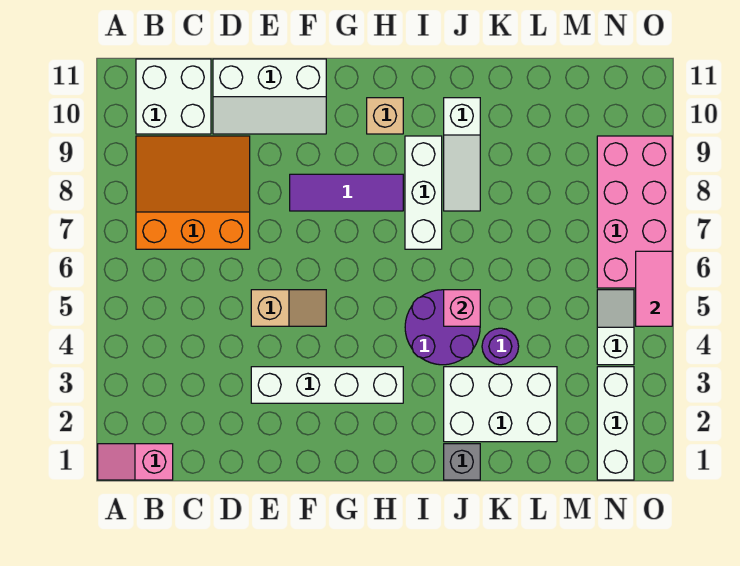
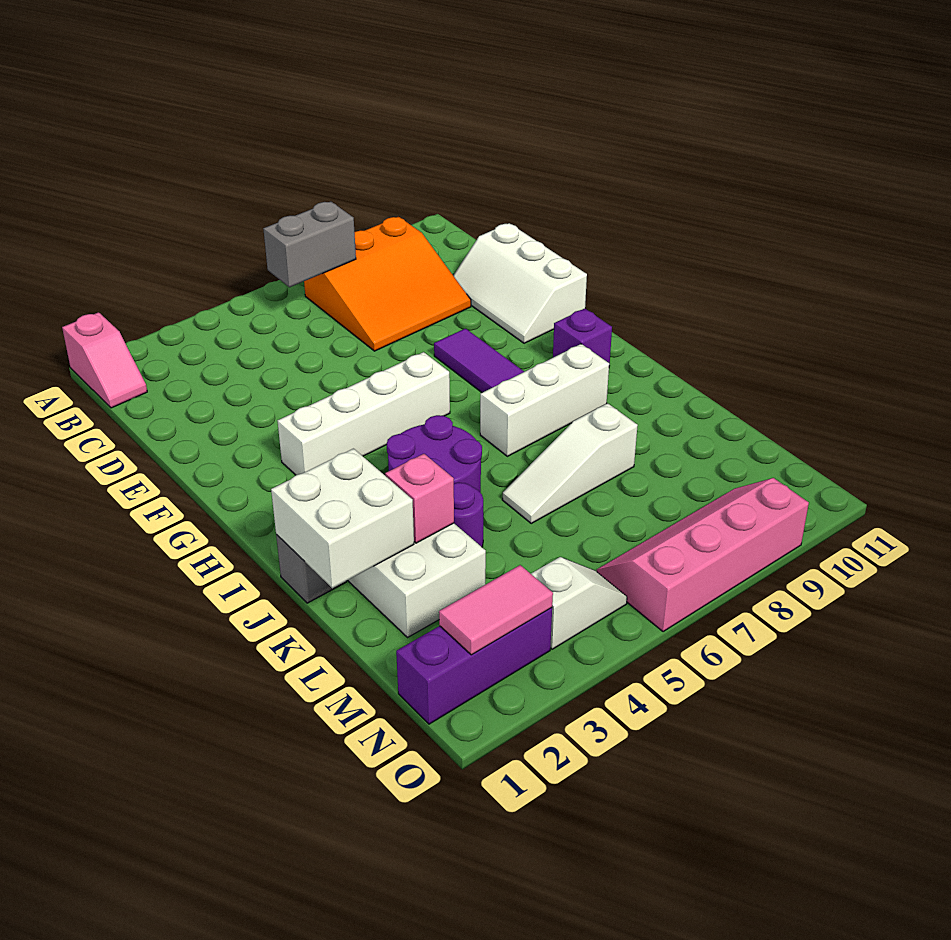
pink slope A1:B1 level 1 top B -> pink slope A1:B1 level 1 top A
none -> grey brick B6:B7 level 2
orange slope B7:D9 level 1 top 7 -> orange slope B7:D9 level 1 top B
white brick B10:C11 level 1 -> white brick J1:K2 level 2
white brick E3:H3 level 1 -> white brick G3:G6 level 1
tan slope E5:F5 level 1 top E -> none
tan brick H10 level 1 -> purple brick H10 level 1
pink brick J5 level 2 -> pink brick K3 level 2
white slope J8:J10 level 1 top 10 -> white slope K6:K8 level 1 top 8
white brick N1:N3 level 1 -> purple brick N1:N3 level 1
pink brick N6:O9 level 1 -> pink slope N6:O9 level 1 top O
pink tile O5:O6 level 2 -> pink tile N2:N3 level 2

